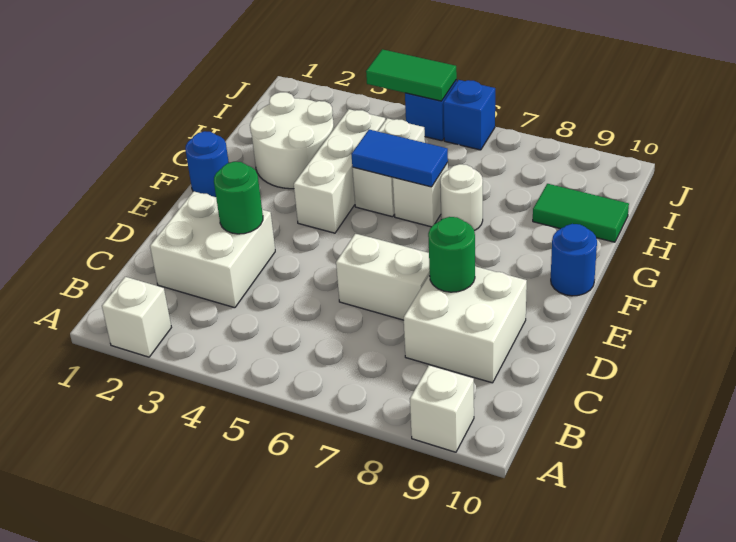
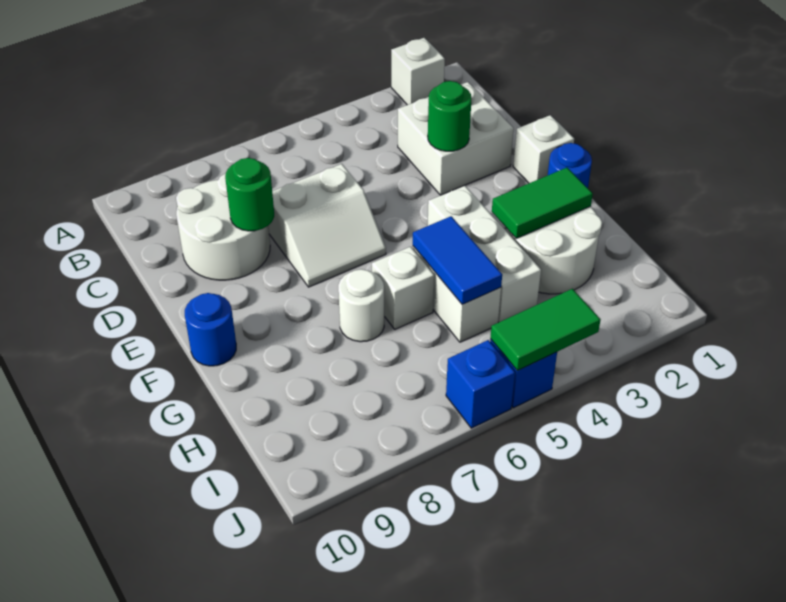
white brick A9 level 1 -> white brick E1 level 1
white brick C8:D9 level 1 -> white round brick C8:D9 level 1
blue tile G5:G6 level 2 -> blue tile G5:H5 level 2
green tile H9:H10 level 1 -> green tile G2:G3 level 2

